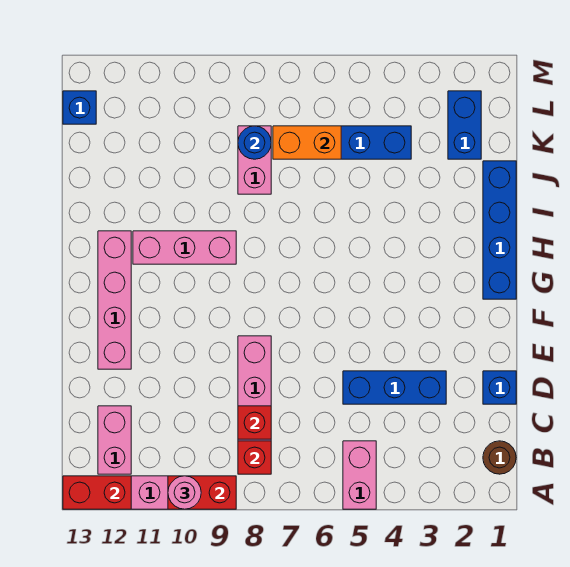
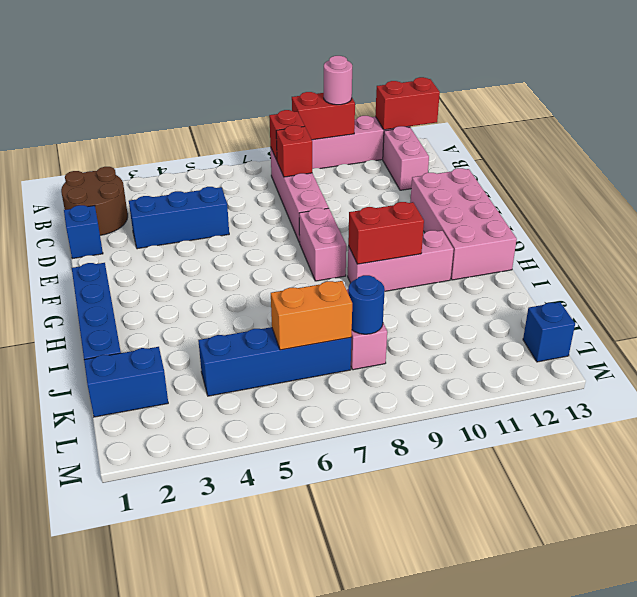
pink brick A5:B5 level 1 -> pink brick F8:G8 level 1
brown round brick B1 level 1 -> brown round brick B1:C2 level 1
pink brick E12:H12 level 1 -> pink brick E12:H13 level 1
none -> red brick H9:H10 level 2
blue brick K2:L2 level 1 -> blue brick K1:K2 level 1

